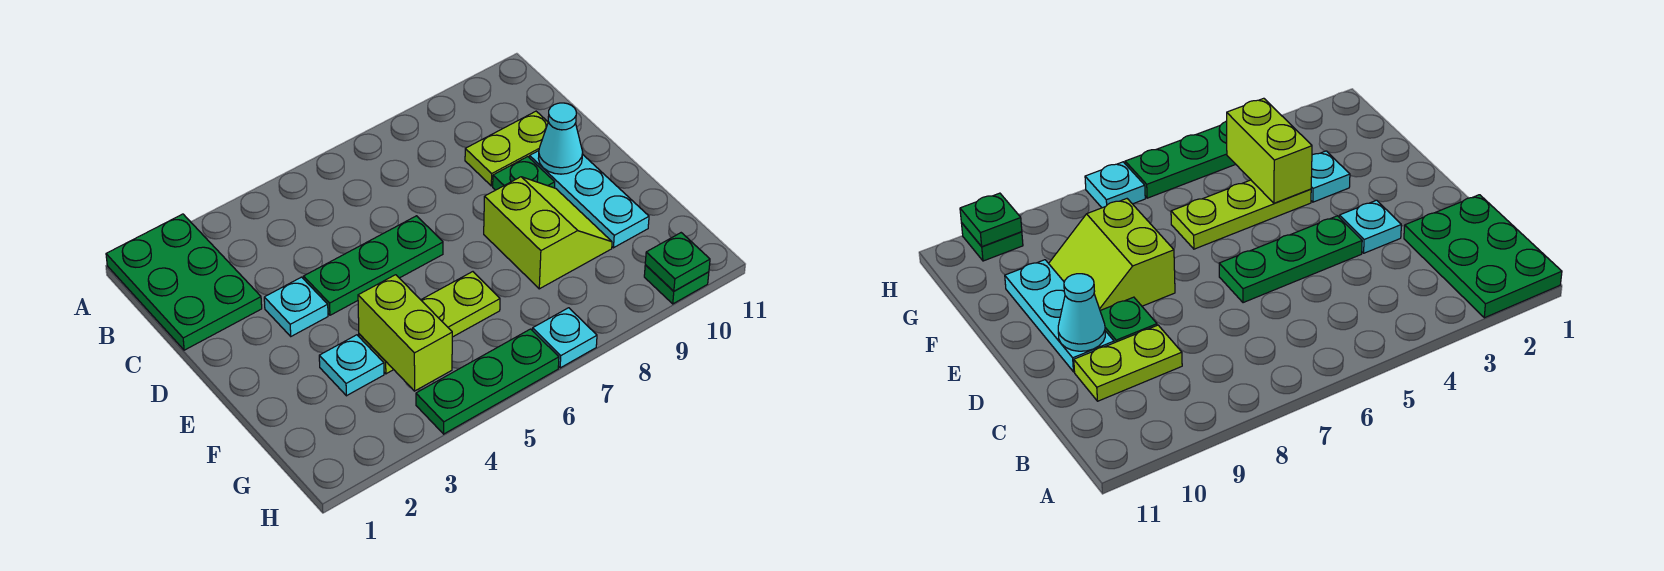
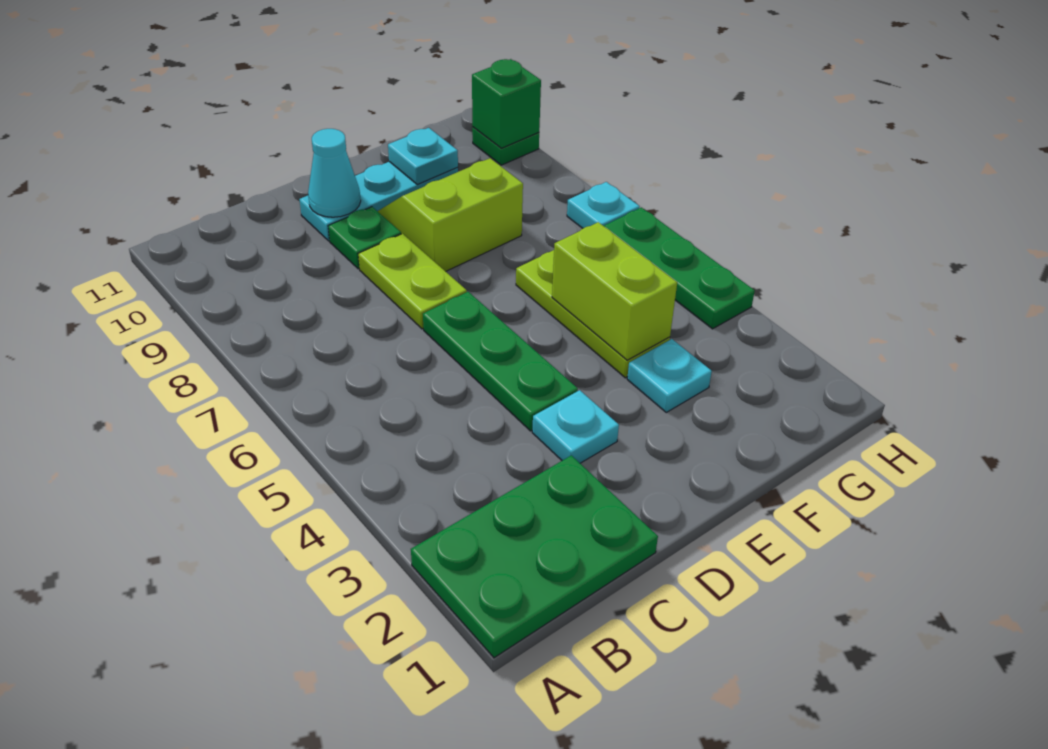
lime plate C9:C10 level 1 -> lime plate D7:D8 level 1
lime brick F4:G4 level 2 -> lime brick F4:F5 level 2
none -> cyan plate F10 level 2
green plate H10 level 2 -> green brick H10 level 2

